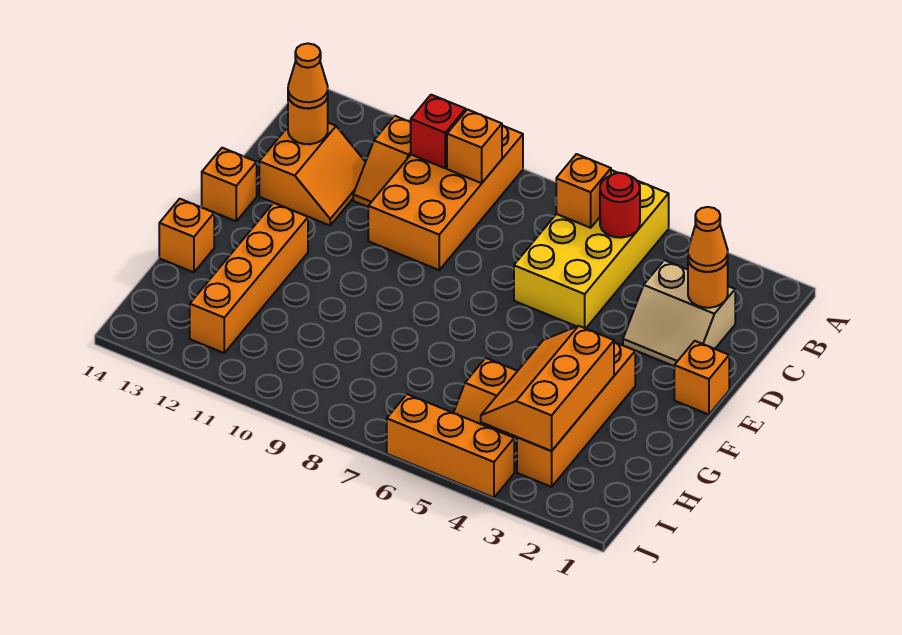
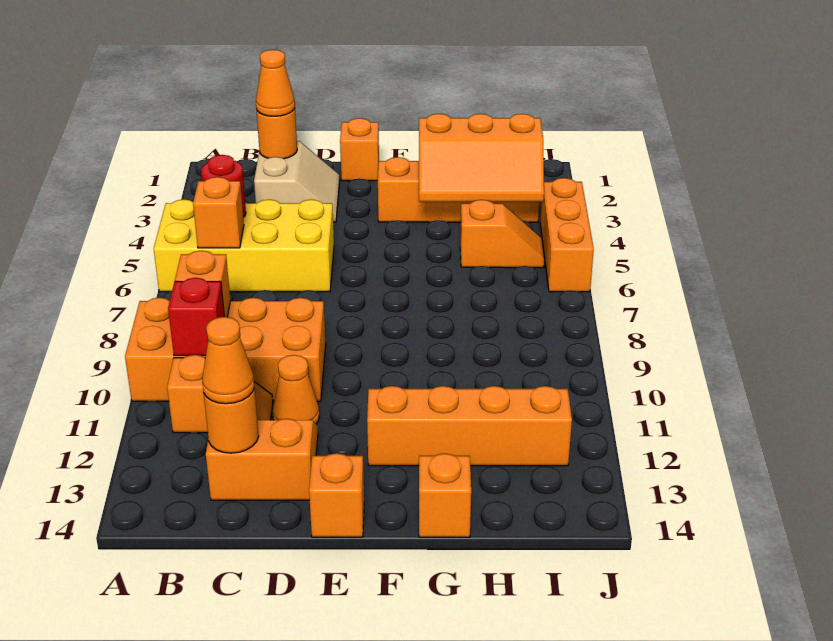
none -> orange cone D11 level 1

